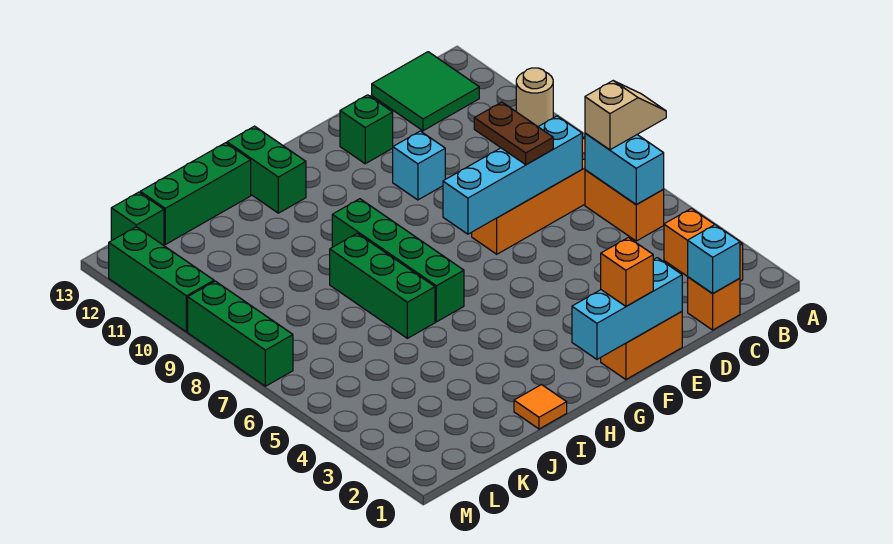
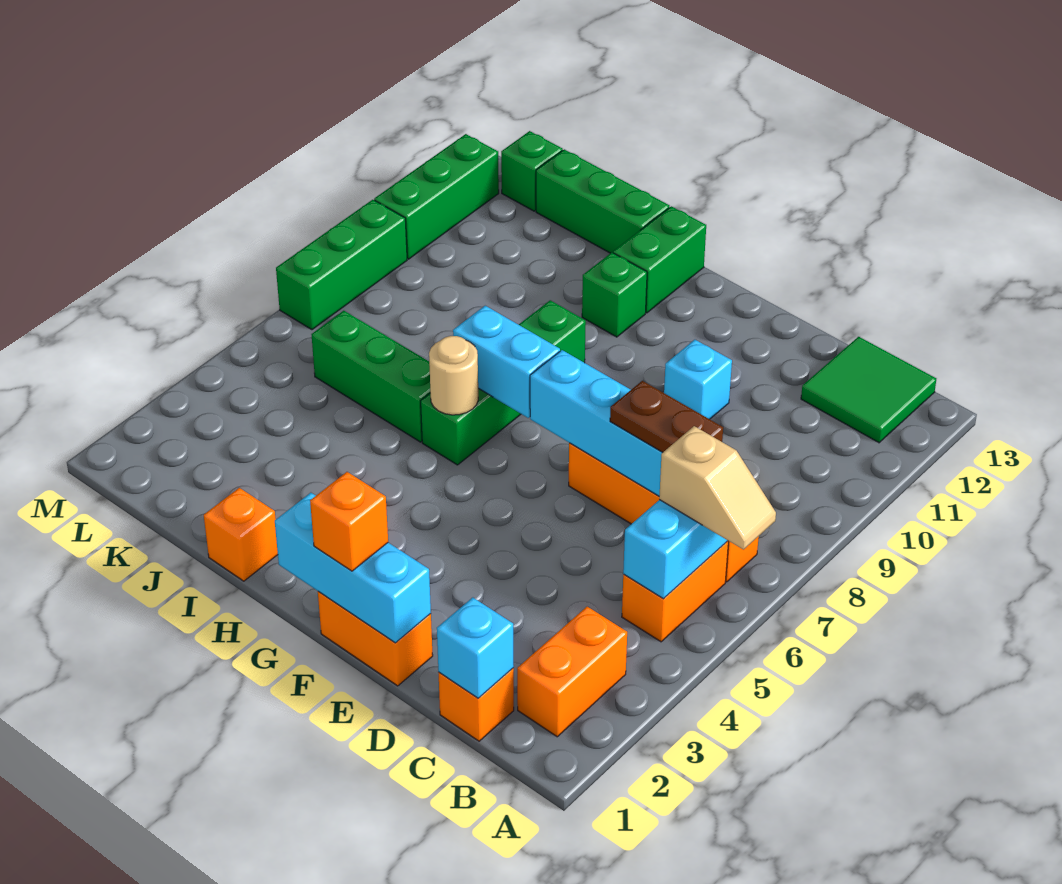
tan round brick A10 level 1 -> tan round brick H6 level 2
brown plate D7:D8 level 3 -> brown plate C7:D7 level 3
green brick E12 level 1 -> green brick H11 level 1
none -> cyan brick G7:H7 level 2
orange tile I1 level 1 -> orange brick I1 level 1
green brick I6:I8 level 1 -> green brick I6:K6 level 1

